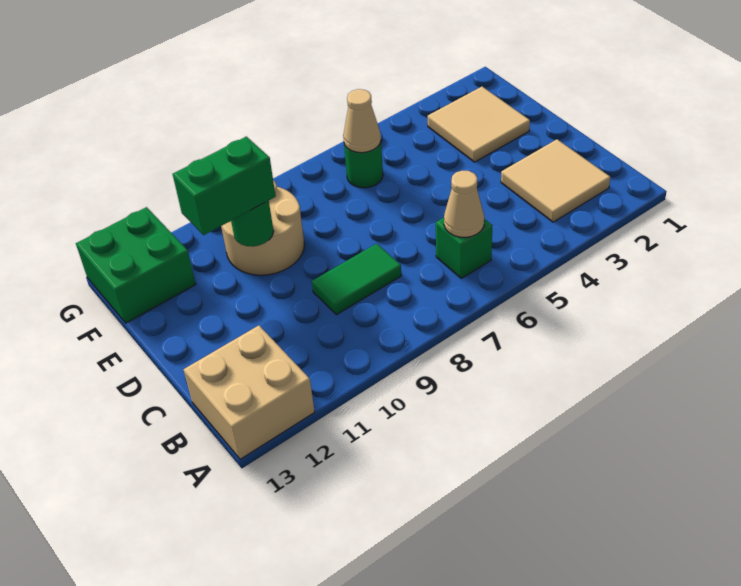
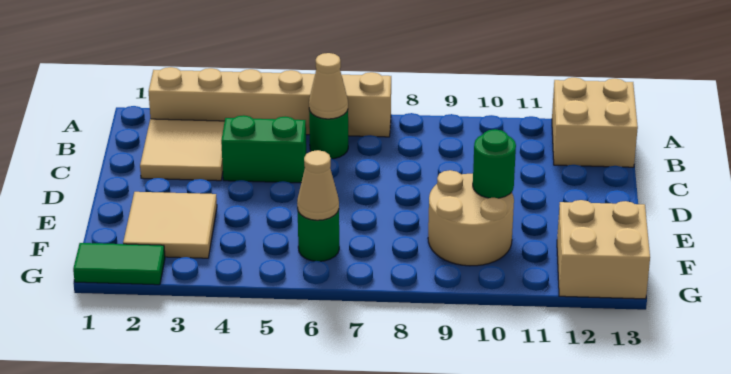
none -> tan brick A2:A7 level 1
green brick B6 level 1 -> green round brick B6 level 1
green tile C8:C9 level 1 -> green tile G1:G2 level 1
green brick E10:E11 level 3 -> green brick C4:C5 level 1
green brick F12:G13 level 1 -> tan brick F12:G13 level 1

